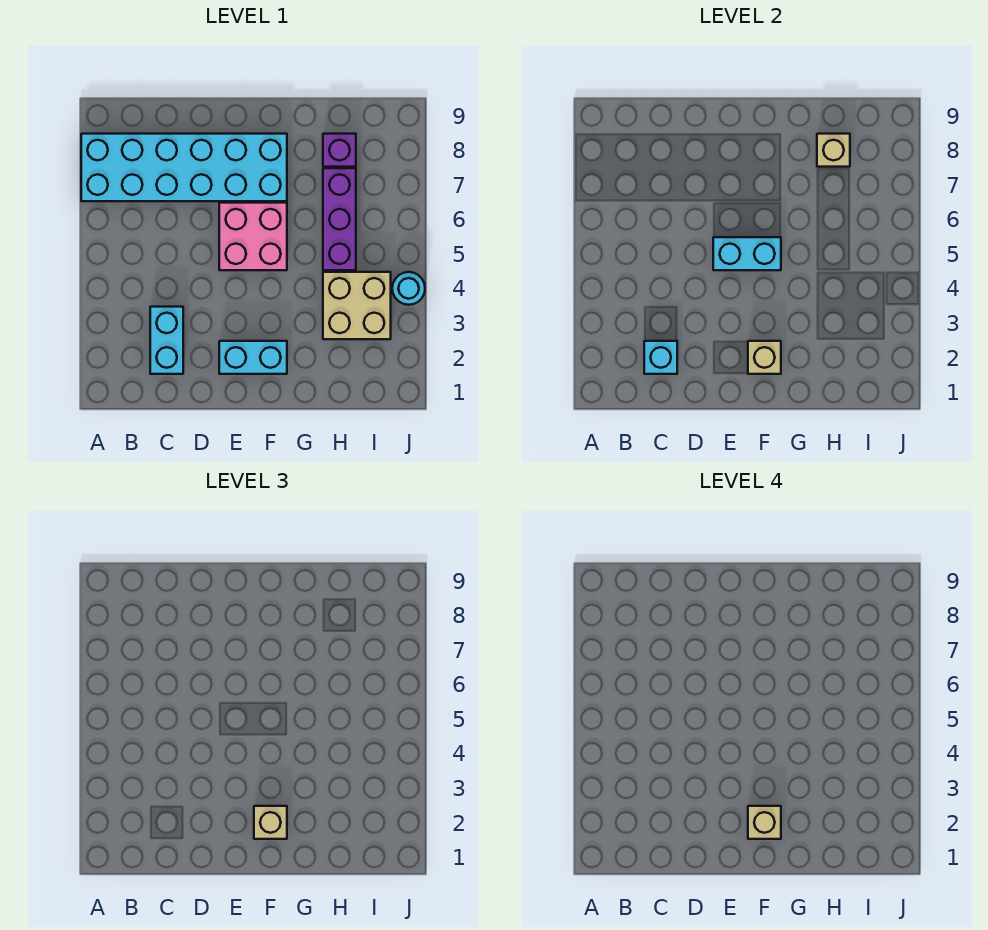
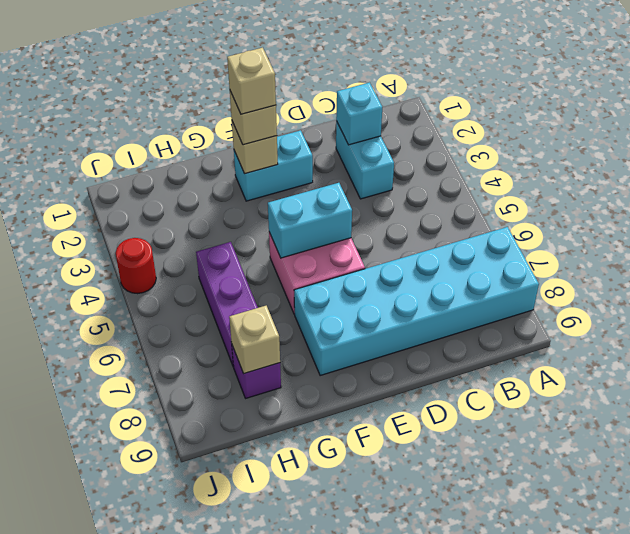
tan brick H3:I4 level 1 -> none
cyan round brick J4 level 1 -> red round brick J4 level 1

